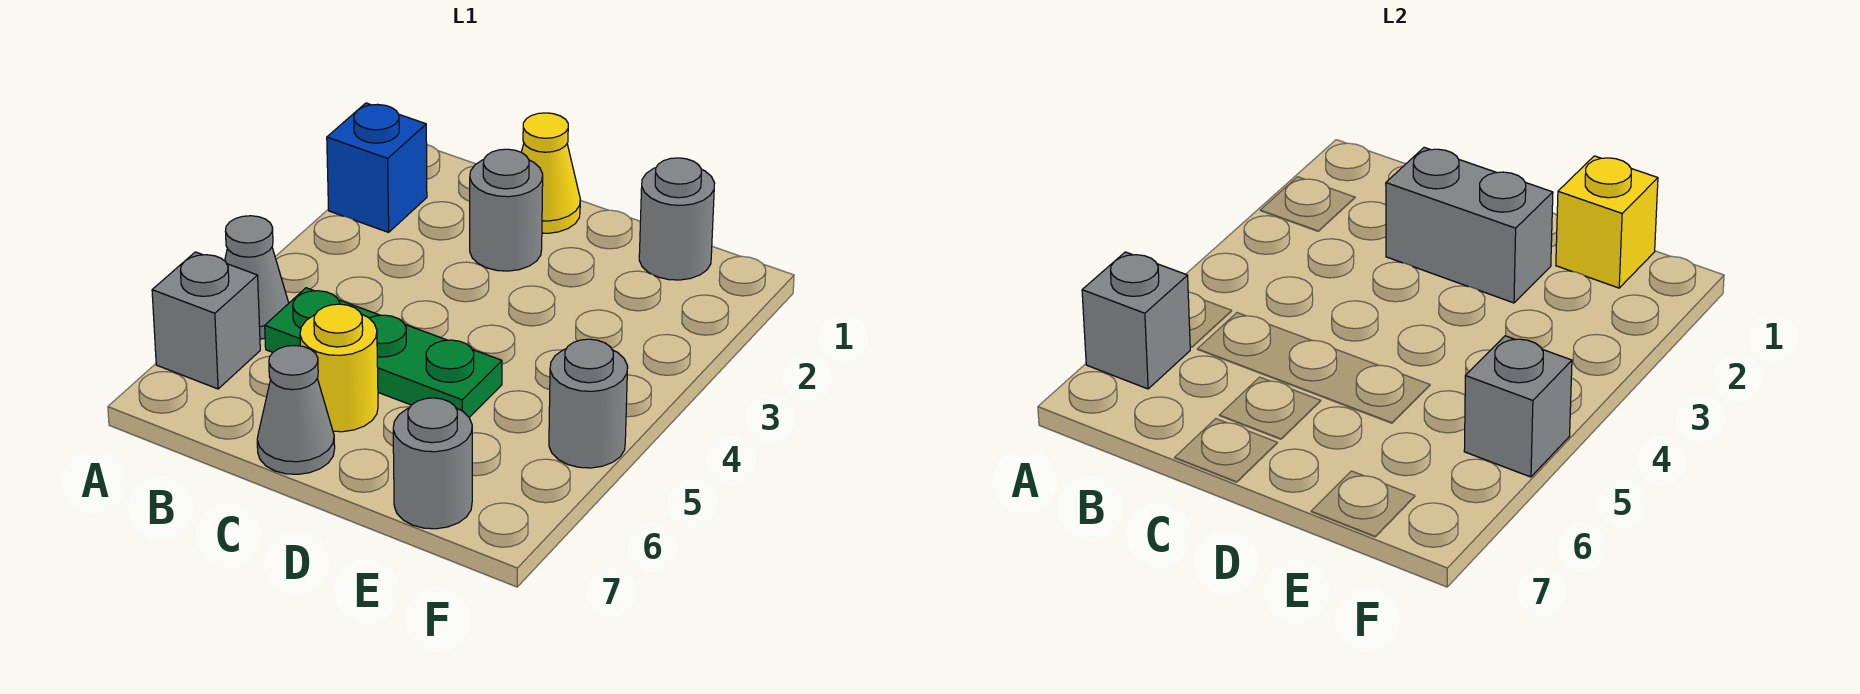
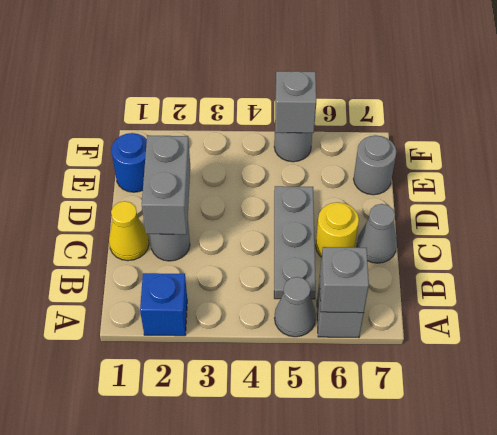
green plate B5:D5 level 1 -> grey plate B5:D5 level 1
grey round brick E1 level 1 -> blue round brick E1 level 1
yellow brick E1 level 2 -> none

